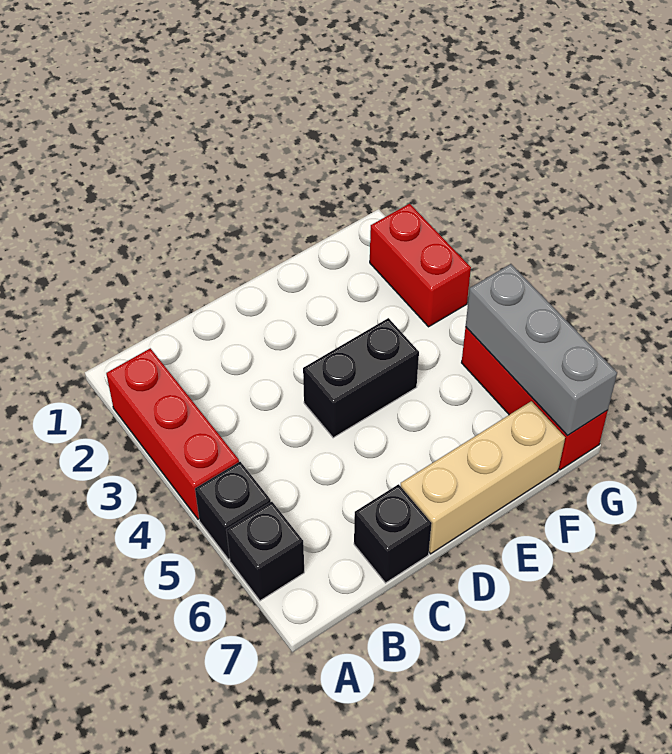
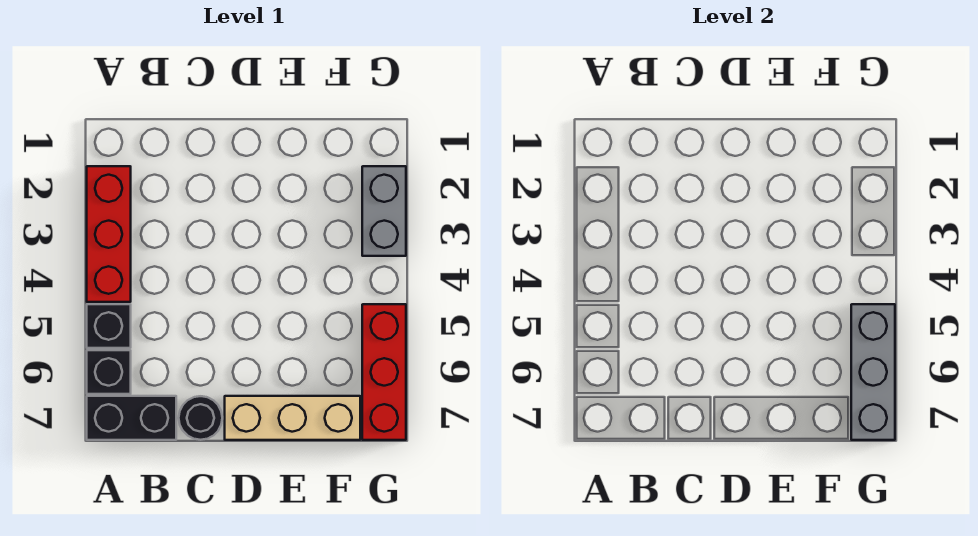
black brick C7 level 1 -> black round brick C7 level 1
black brick D4:E4 level 1 -> black brick A7:B7 level 1
red brick G2:G3 level 1 -> grey brick G2:G3 level 1

